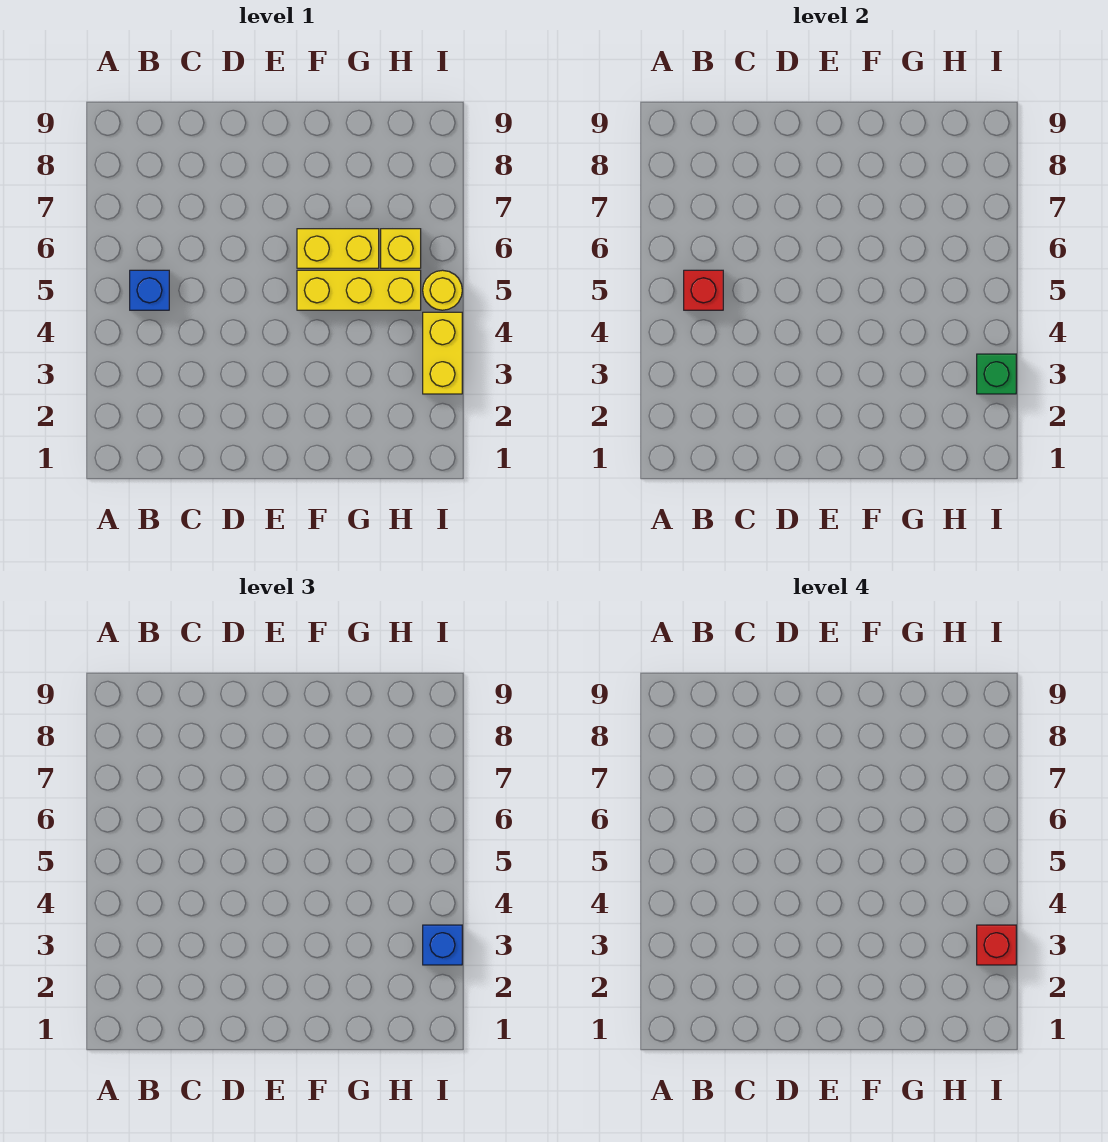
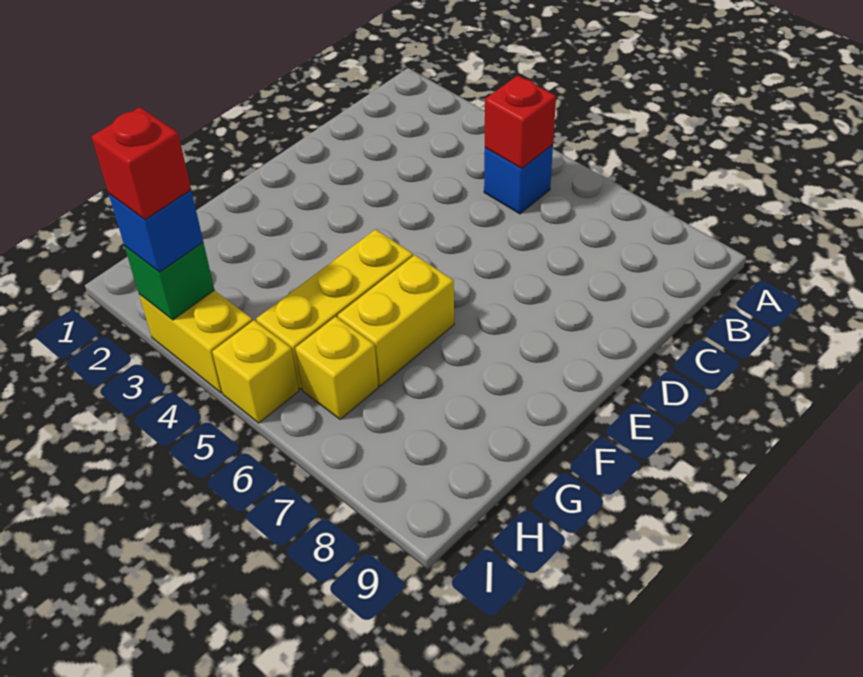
yellow round brick I5 level 1 -> yellow brick I5 level 1

